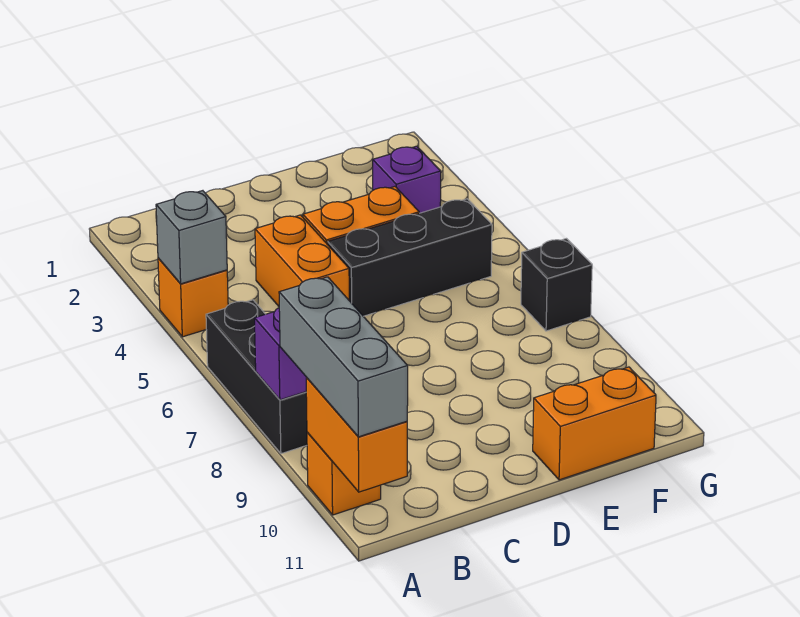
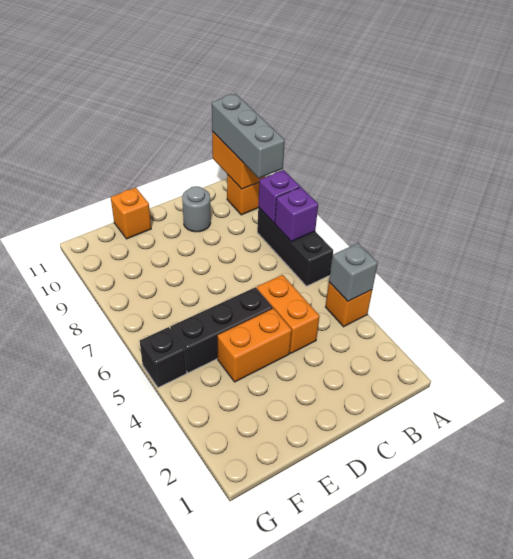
none -> grey round brick C10 level 1
orange brick E11:F11 level 1 -> orange brick E11 level 1
purple brick F3 level 1 -> purple brick A7 level 2
black brick G7 level 1 -> black brick G5 level 1

